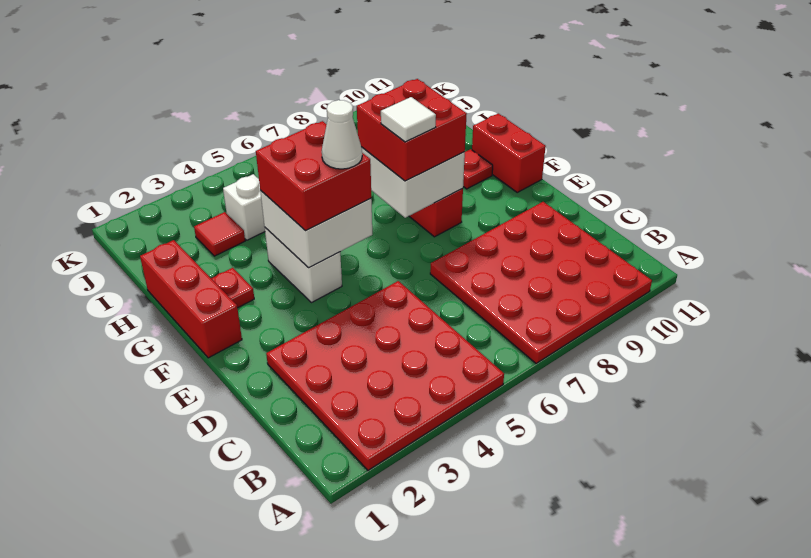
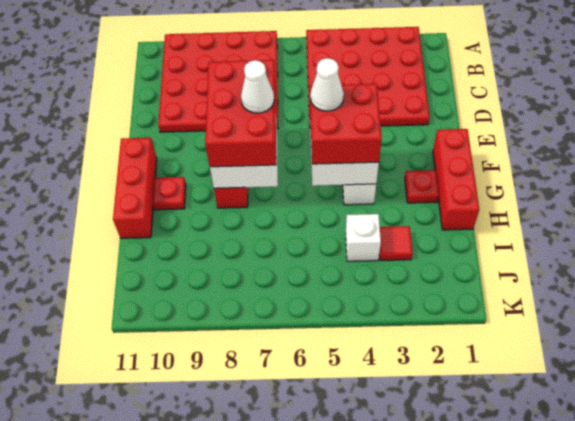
red brick F7:G8 level 3 -> red brick E7:G8 level 3
white tile F7 level 4 -> white cone F7 level 4
red brick F11:G11 level 1 -> red brick F11:H11 level 1

